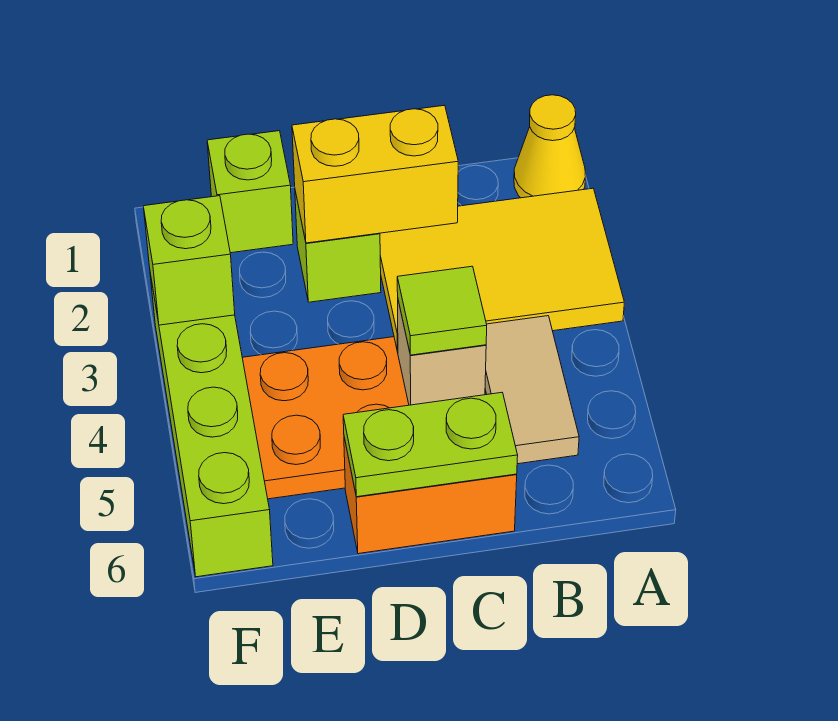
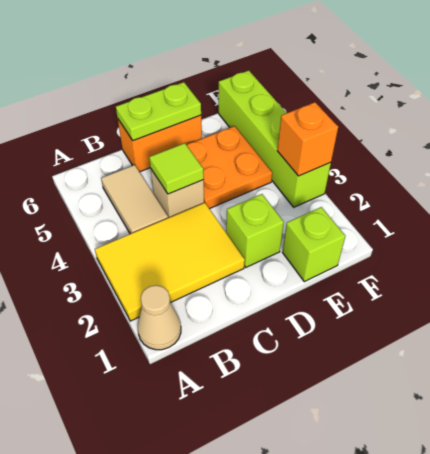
yellow cone A1 level 1 -> tan cone A1 level 1
yellow brick C2:D2 level 2 -> none
lime brick F3 level 2 -> orange brick F3 level 2

